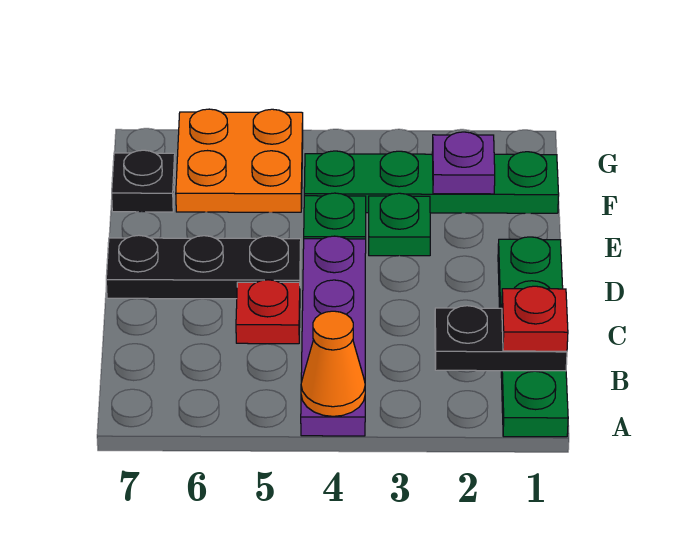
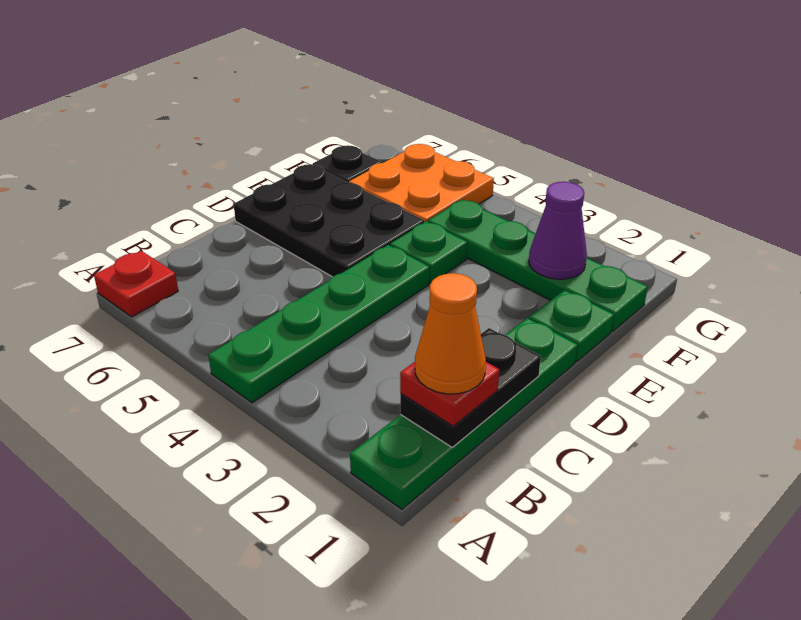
purple plate A4:D4 level 1 -> green plate A4:D4 level 1
orange cone A4 level 2 -> orange cone B1 level 4
black plate B1:B2 level 2 -> black plate B1:C1 level 2
red plate C5 level 1 -> red plate A7 level 1
black plate D5:D7 level 1 -> black plate D5:E7 level 1
green plate E3 level 1 -> green plate E1 level 1
purple plate F2 level 2 -> purple cone F2 level 2

